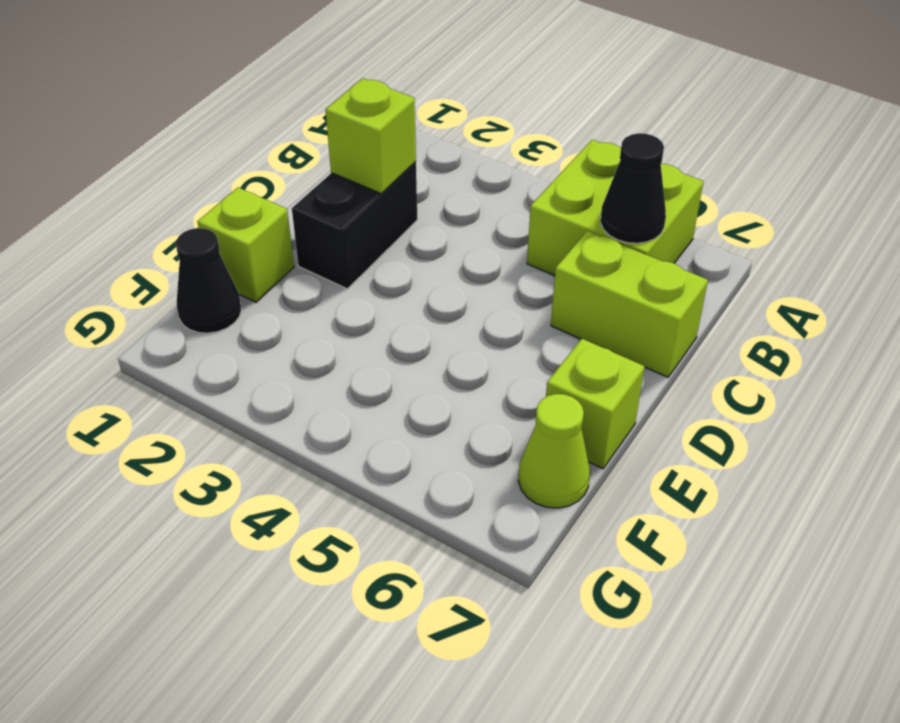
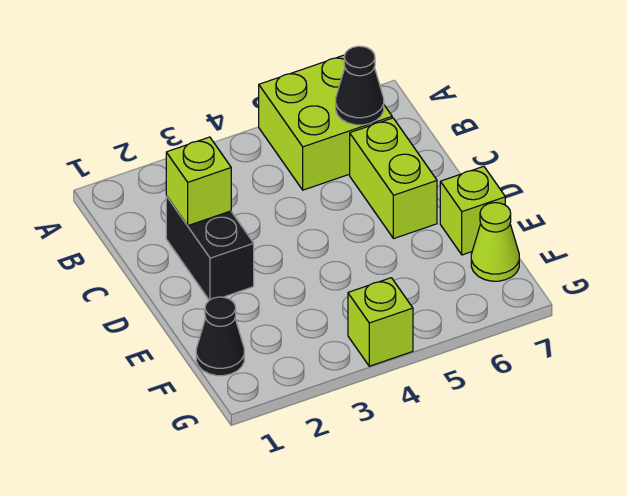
lime brick C6:C7 level 1 -> lime brick C6:D6 level 1
lime brick E1 level 1 -> lime brick G4 level 1

